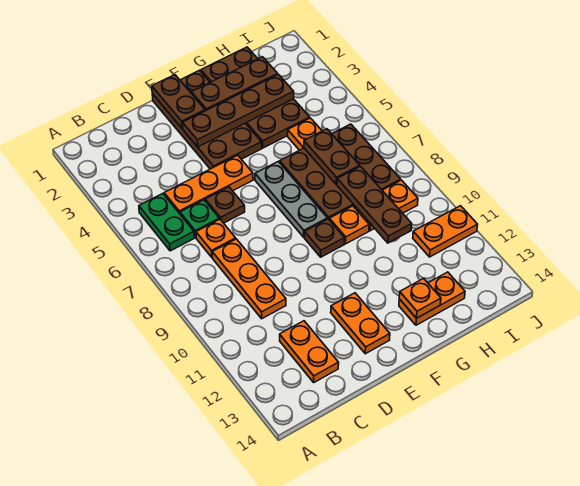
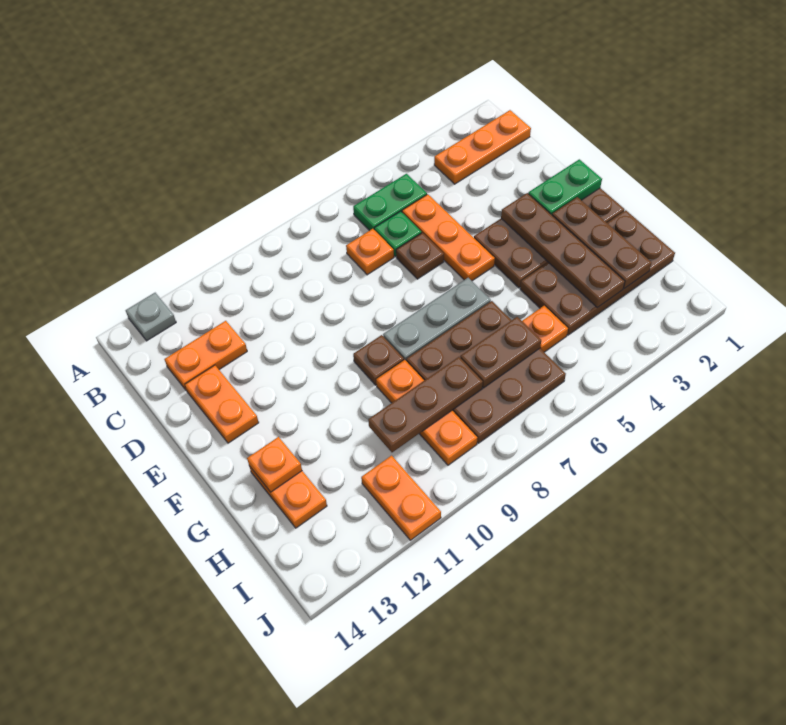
none -> grey plate A13 level 1
orange plate C8:C10 level 1 -> orange plate B1:B3 level 1
brown plate E1:E2 level 2 -> green plate E1:E2 level 2
orange plate E12:E13 level 1 -> orange plate D13:E13 level 1

